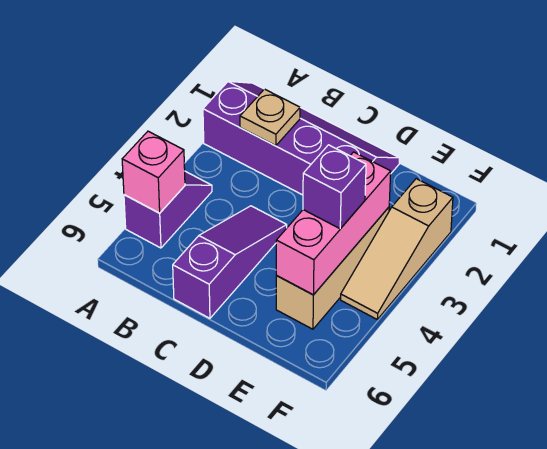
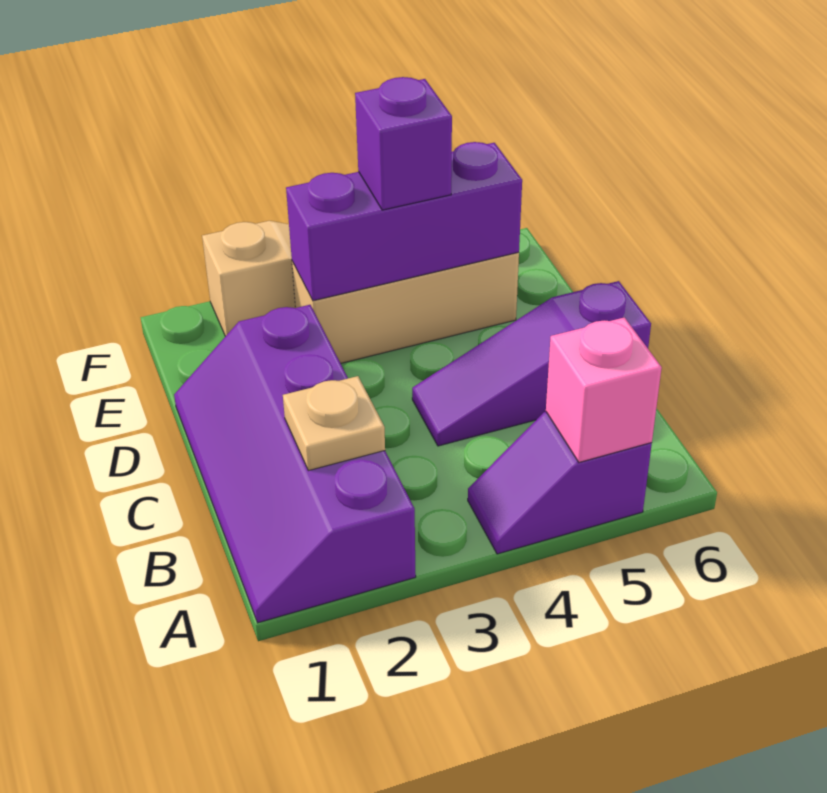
pink brick E3:E5 level 2 -> purple brick E3:E5 level 2

